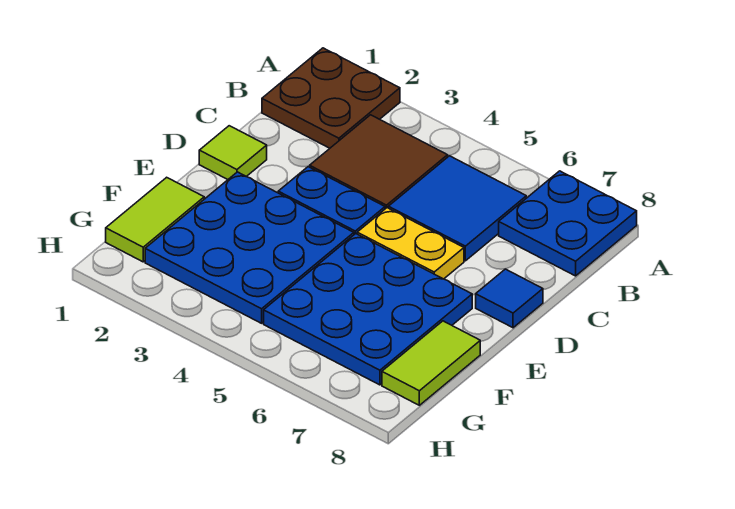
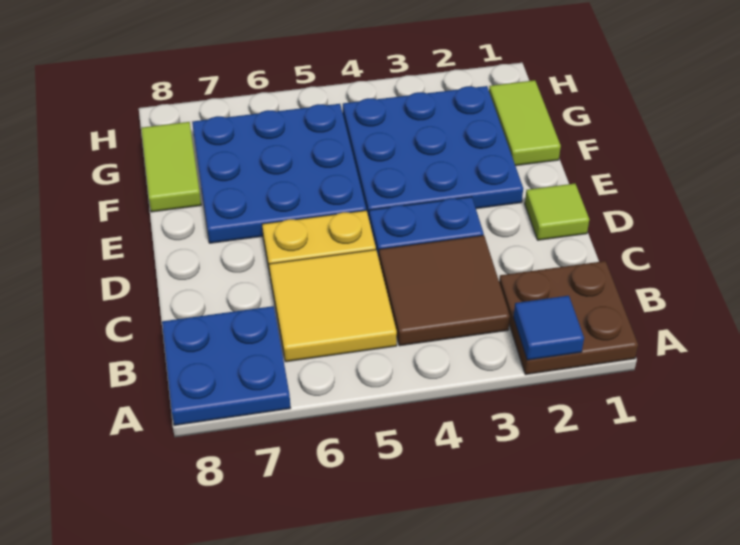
blue tile B5:C6 level 1 -> yellow tile B5:C6 level 1
blue tile D8 level 1 -> blue tile A2 level 2

